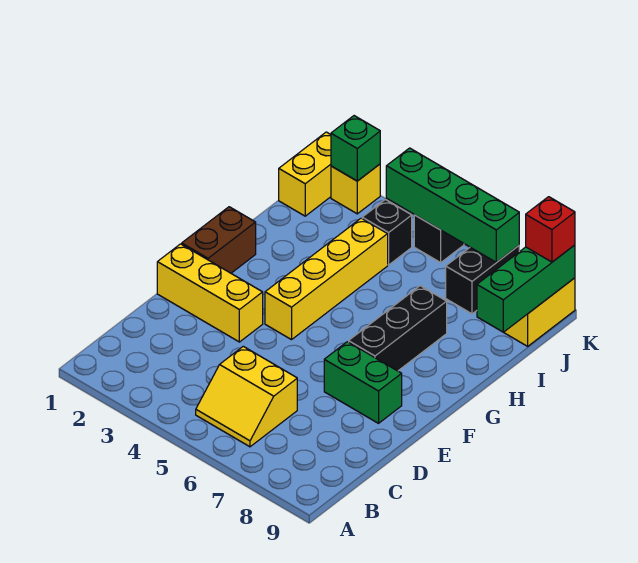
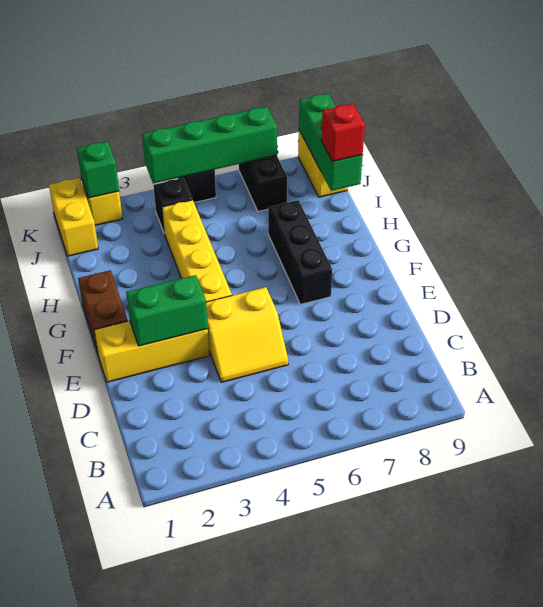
yellow slope B5:C6 level 1 top C -> yellow slope D4:E5 level 1 top E
green brick E7:E8 level 1 -> green brick E2:E3 level 2
red brick K9 level 3 -> red brick I9 level 3

